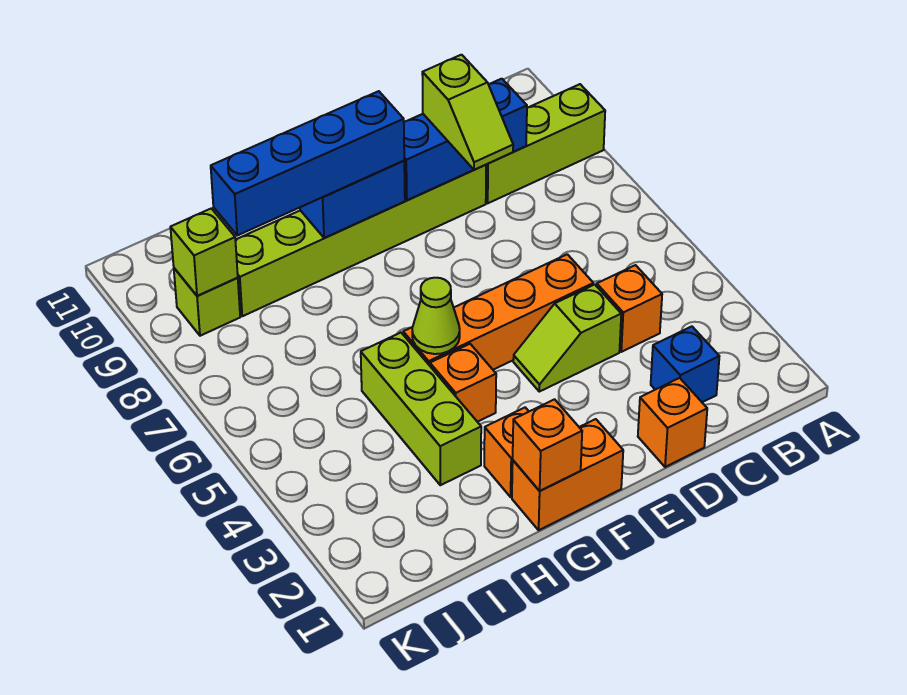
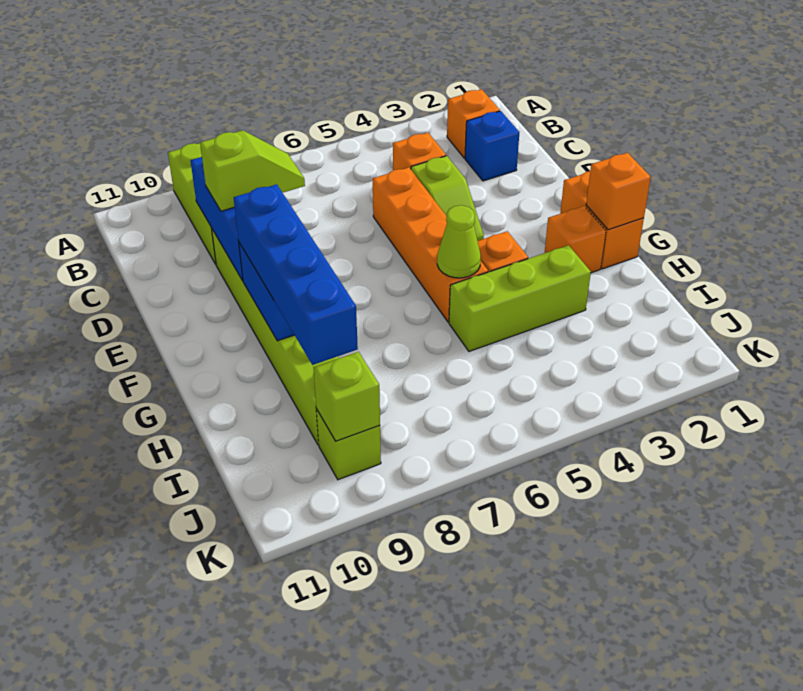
orange brick D1 level 1 -> orange brick B2 level 1

